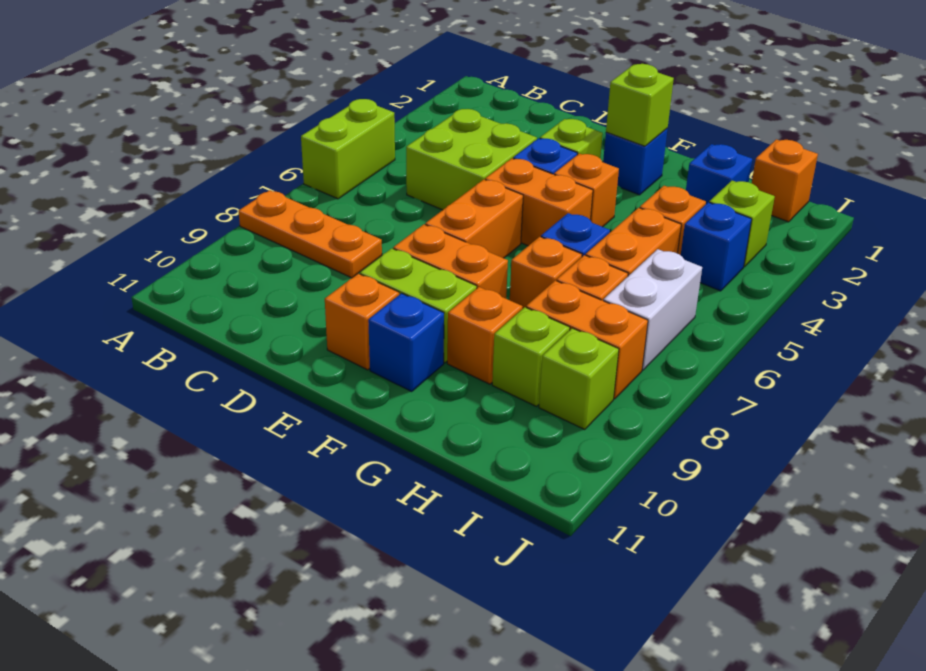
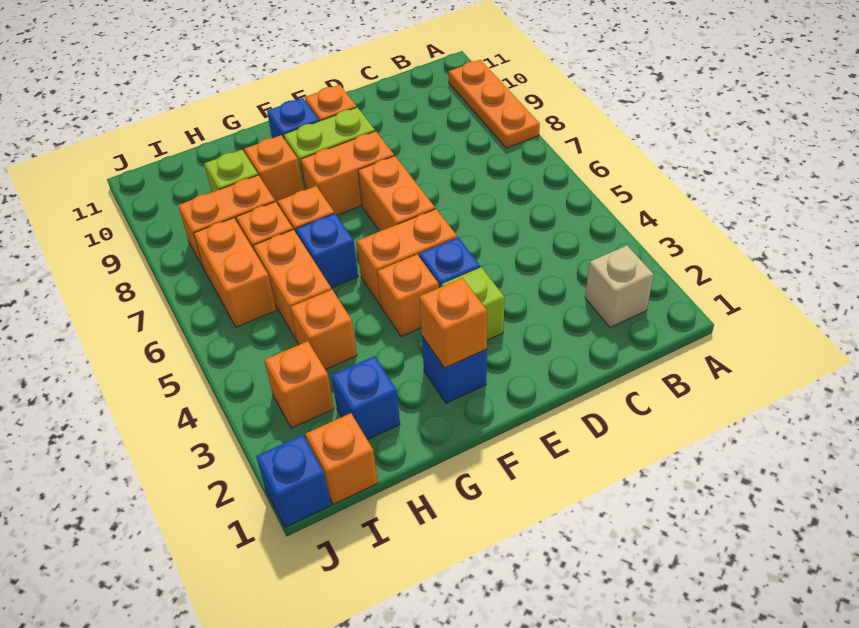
lime brick A5:A6 level 1 -> none
orange plate A8:C8 level 1 -> orange plate A8:A10 level 1
none -> tan brick B2 level 1
lime brick C4:D5 level 1 -> none
lime brick F2 level 2 -> orange brick F2 level 2
lime brick I3 level 1 -> orange brick I3 level 1
blue brick I4 level 1 -> blue brick J1 level 1
white brick I6:I7 level 1 -> orange brick I6:I7 level 1
lime brick I9 level 1 -> none

